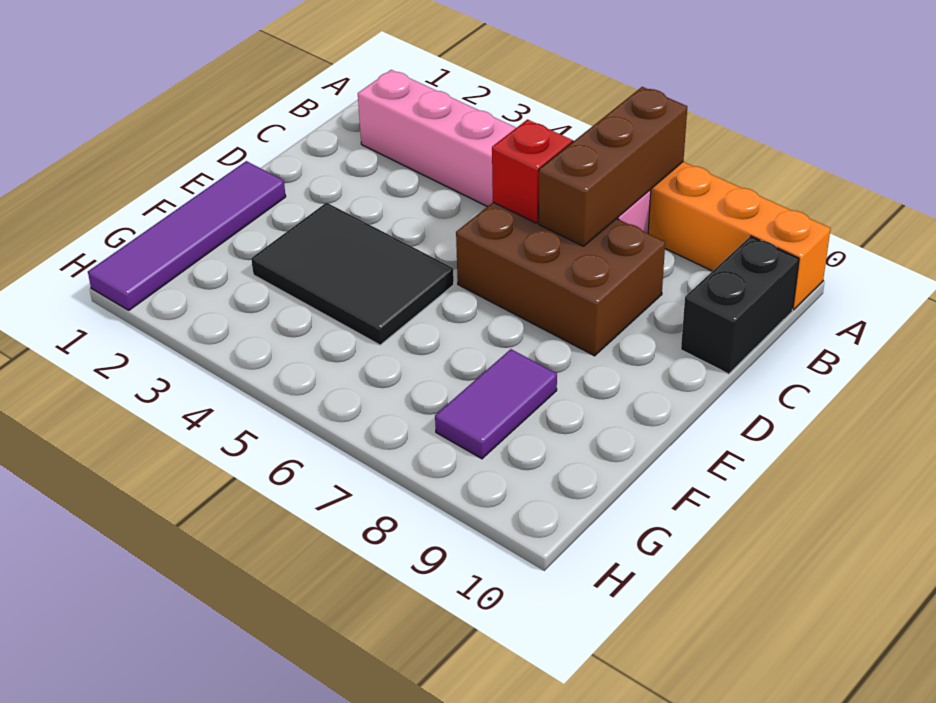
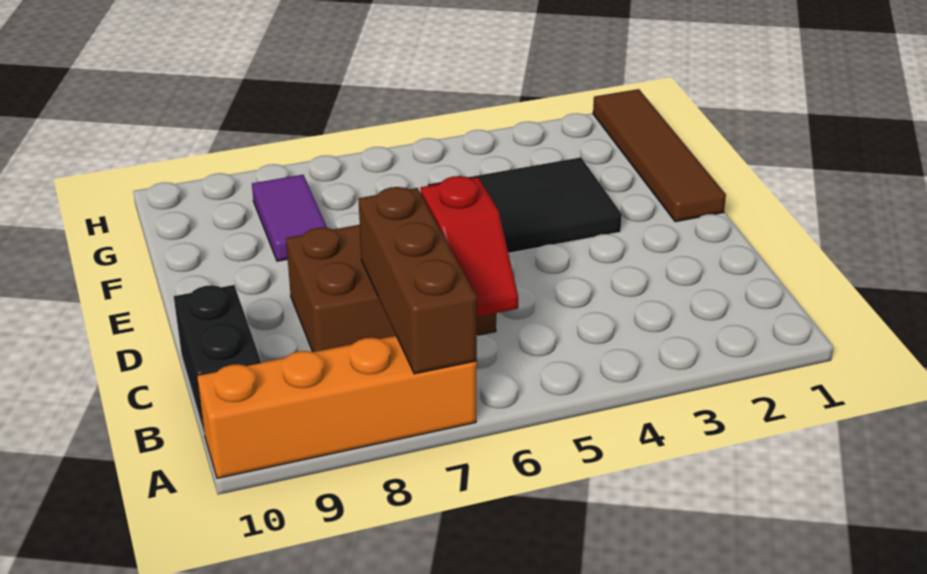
pink brick B2:B7 level 1 -> none
purple tile E1:H1 level 1 -> brown tile E1:H1 level 1

